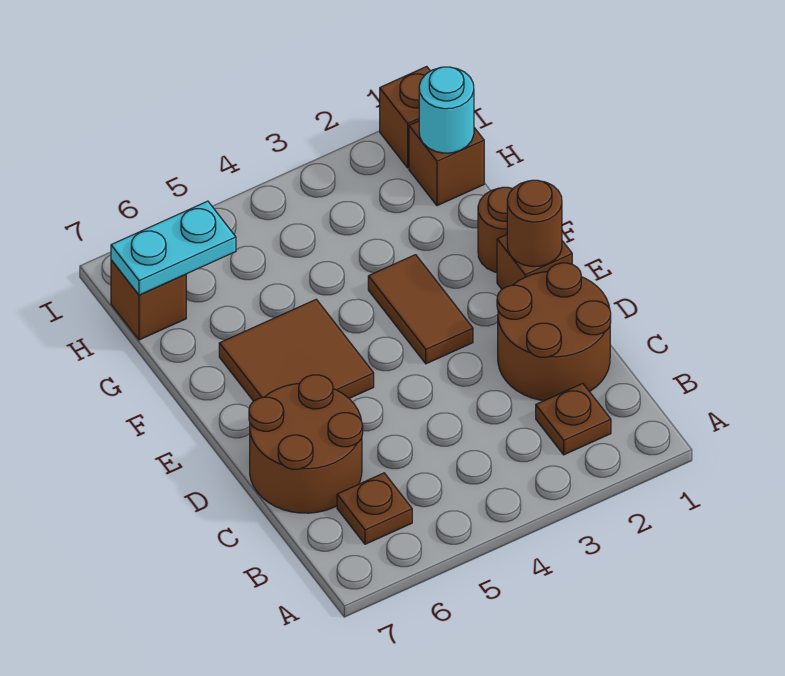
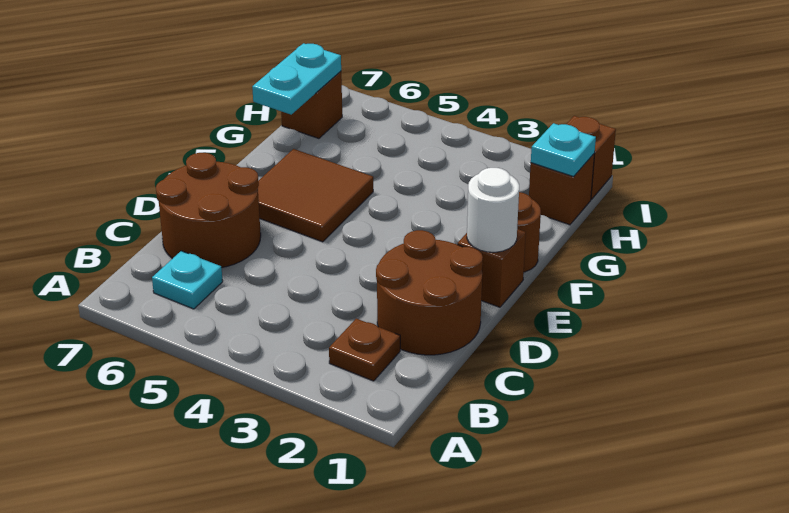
brown plate B6 level 1 -> cyan plate B6 level 1
brown round brick E1 level 2 -> white round brick E1 level 2
brown tile E3:F3 level 1 -> none
cyan round brick H1 level 2 -> cyan plate H1 level 2
cyan plate H6:H7 level 2 -> cyan plate G7:H7 level 2

